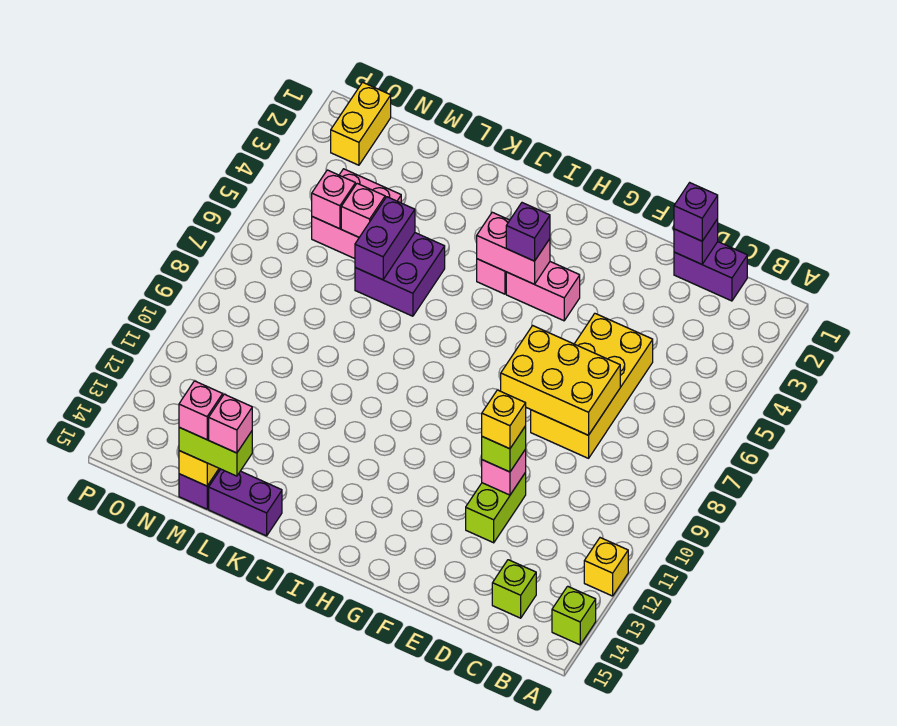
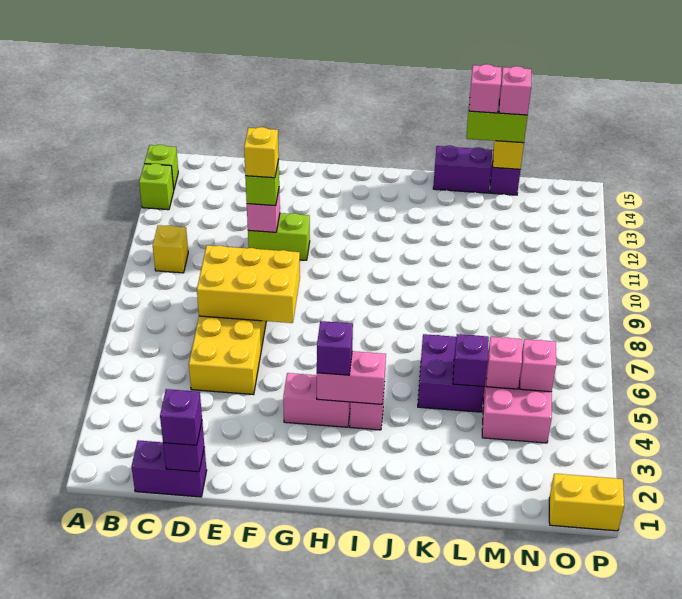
yellow brick A12 level 1 -> yellow brick B10 level 1
lime brick C14 level 1 -> lime brick A13 level 1
lime brick E11:E12 level 1 -> lime brick E11:F11 level 1
purple brick L5:L6 level 2 -> purple brick L5 level 2
yellow brick O1:O2 level 1 -> yellow brick O1:P1 level 1

